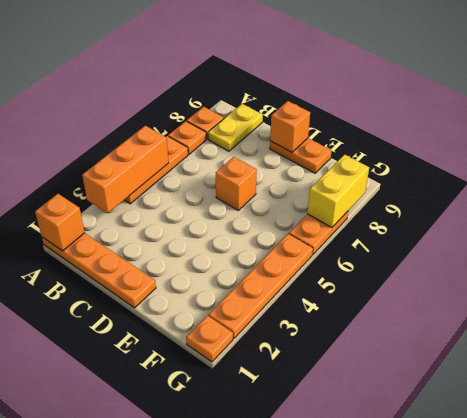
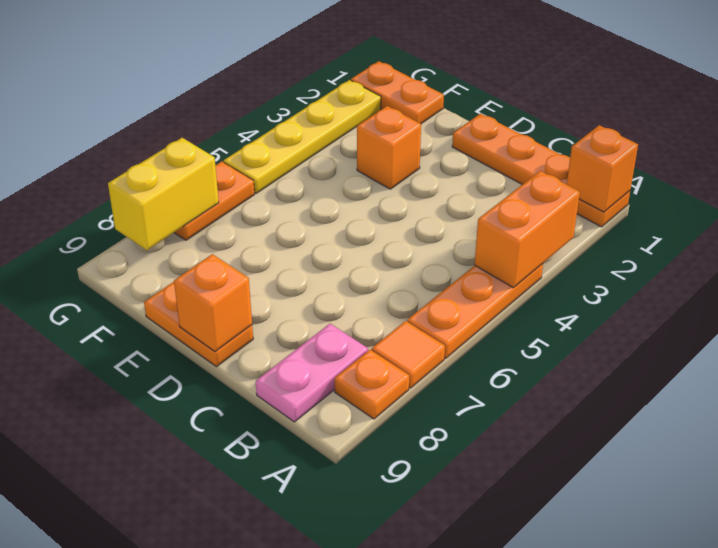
orange brick A3:A5 level 2 -> orange brick A3:A4 level 2
orange plate A7 level 1 -> orange tile A7 level 1
yellow plate B8:B9 level 1 -> pink plate B8:B9 level 1
orange brick D6 level 1 -> orange brick E3 level 1
orange plate G1 level 1 -> orange plate F1:G1 level 1
orange plate G2:G5 level 1 -> yellow plate G2:G5 level 1

